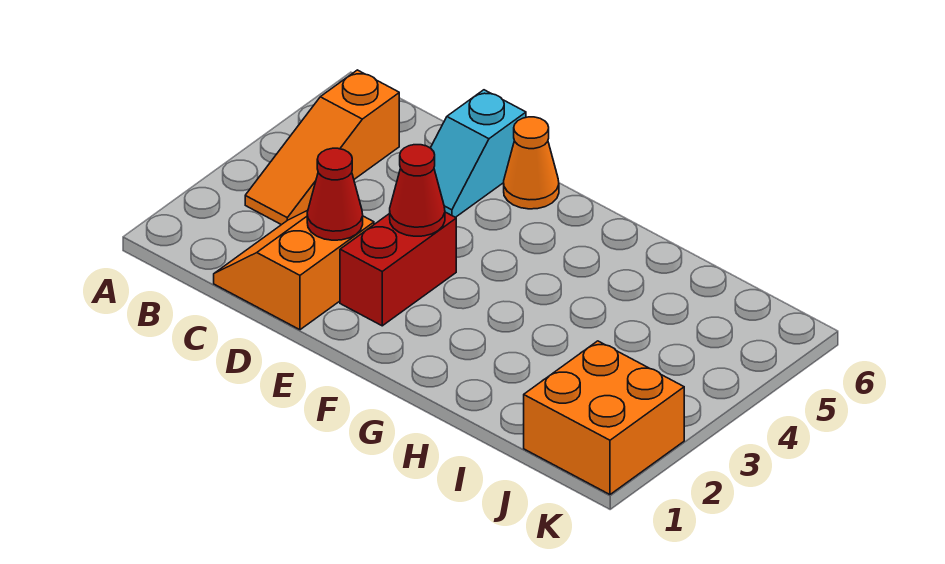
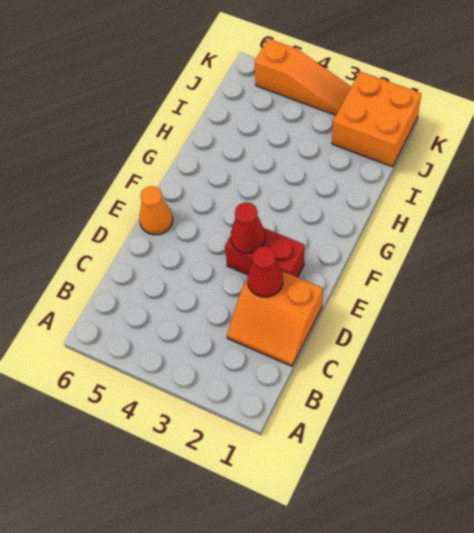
orange slope B3:B5 level 1 top 5 -> orange slope K3:K5 level 1 top 5
cyan slope D5:D6 level 1 top 6 -> none

